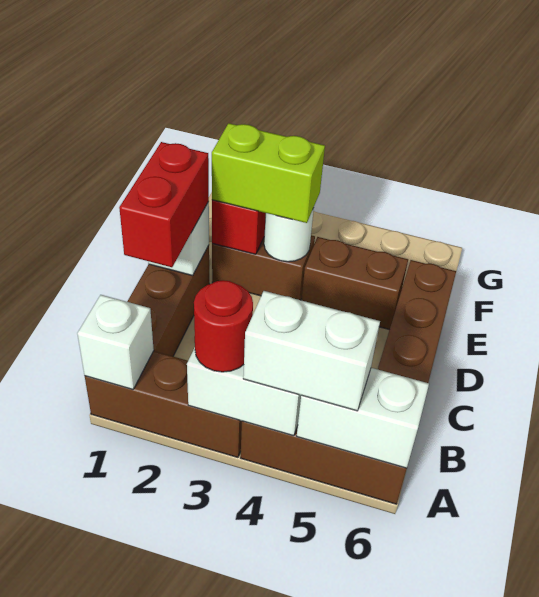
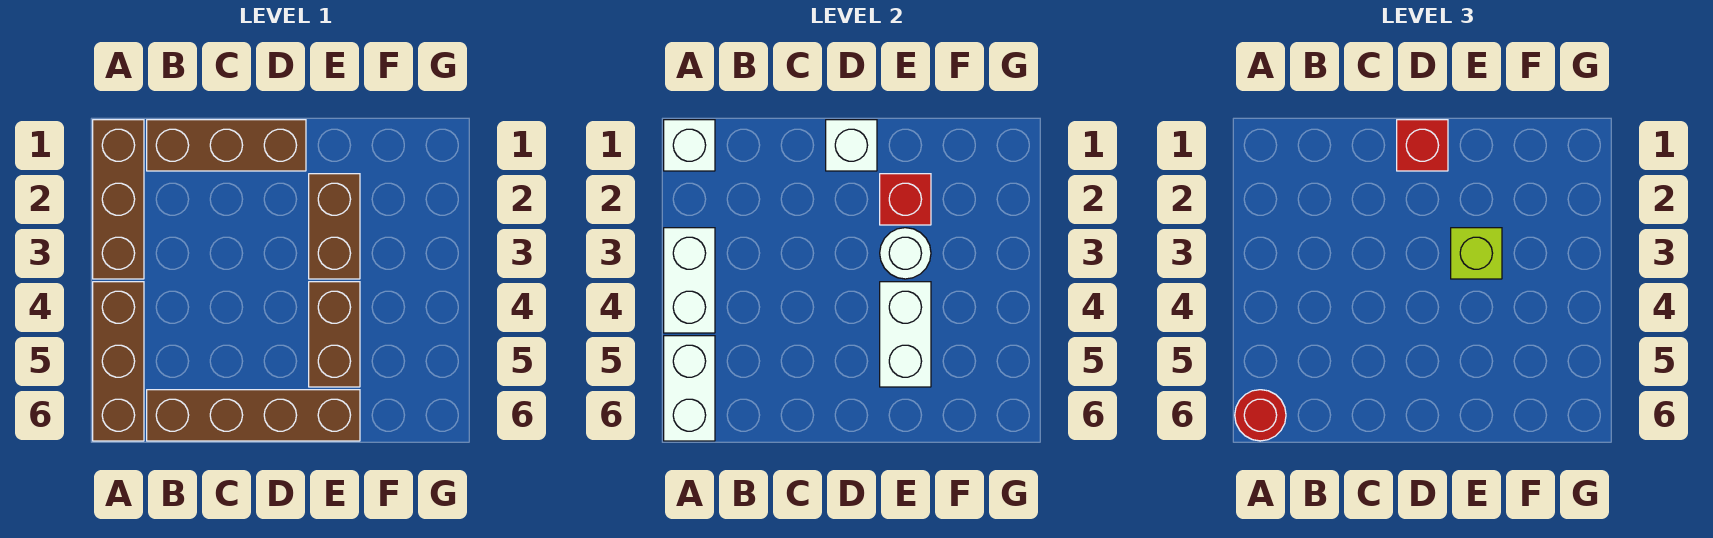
red round brick A3 level 3 -> red round brick A6 level 3
white brick A4:A5 level 3 -> white brick E4:E5 level 2
red brick C1:D1 level 3 -> red brick D1 level 3
lime brick E2:E3 level 3 -> lime brick E3 level 3

